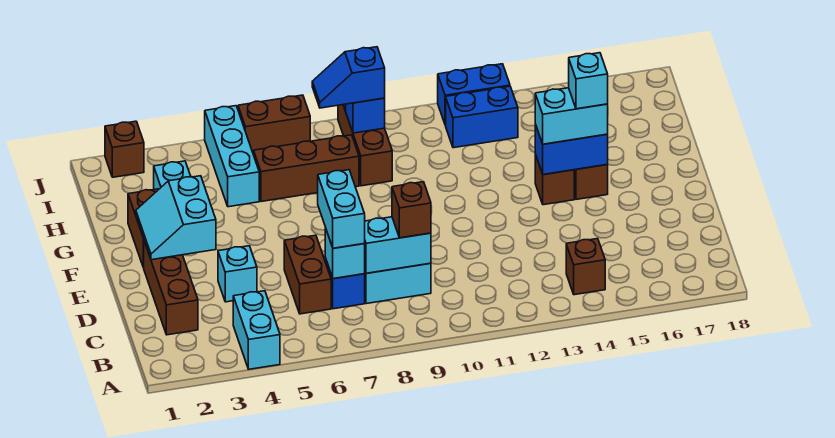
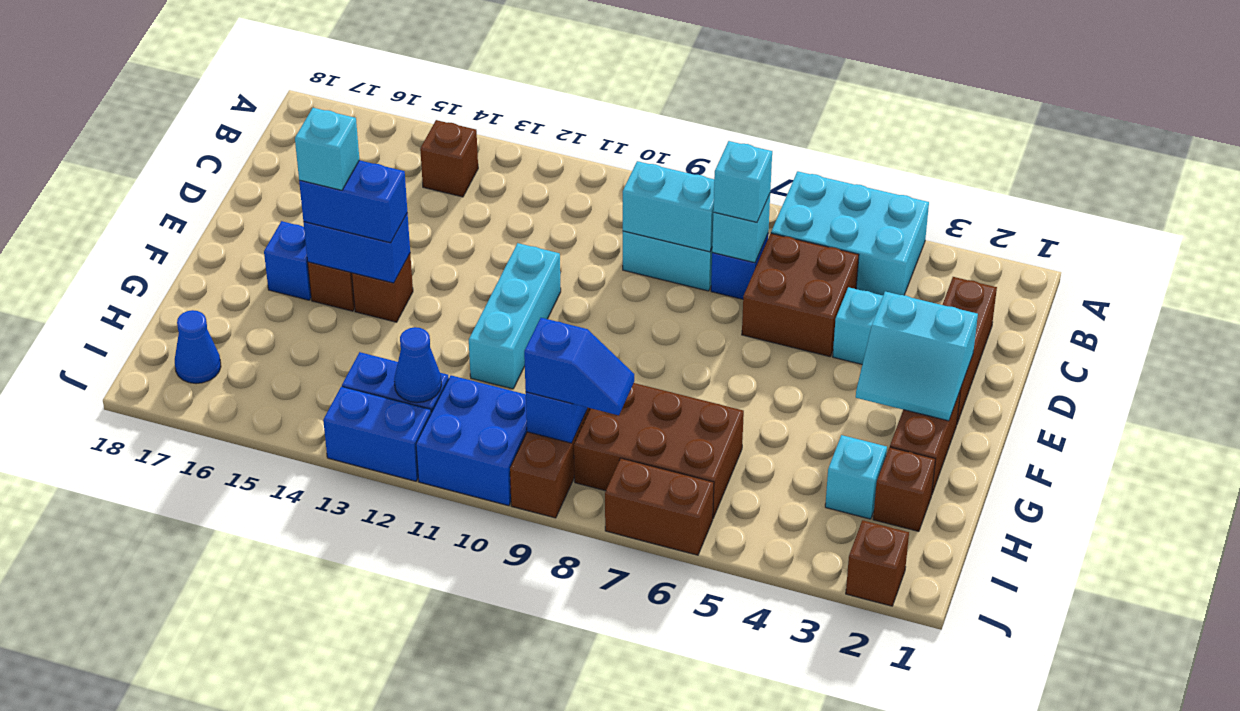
cyan brick A4:B4 level 1 -> cyan brick A4:B6 level 1
brown brick C6:D6 level 1 -> brown brick C5:D6 level 1
cyan brick C7:D7 level 3 -> cyan brick C7 level 3
brown brick C9 level 3 -> brown brick H2 level 1
cyan slope E2:F3 level 2 top 3 -> cyan slope E2:F3 level 2 top E
cyan brick F14:F15 level 3 -> blue brick F14:F15 level 3
none -> blue brick F16 level 1
cyan brick H5:J5 level 1 -> cyan brick E11:G11 level 1
brown brick H6:H8 level 1 -> brown brick H6:I8 level 1
none -> blue brick I10:J11 level 1
none -> blue cone I12 level 2
none -> blue cone I17 level 1

